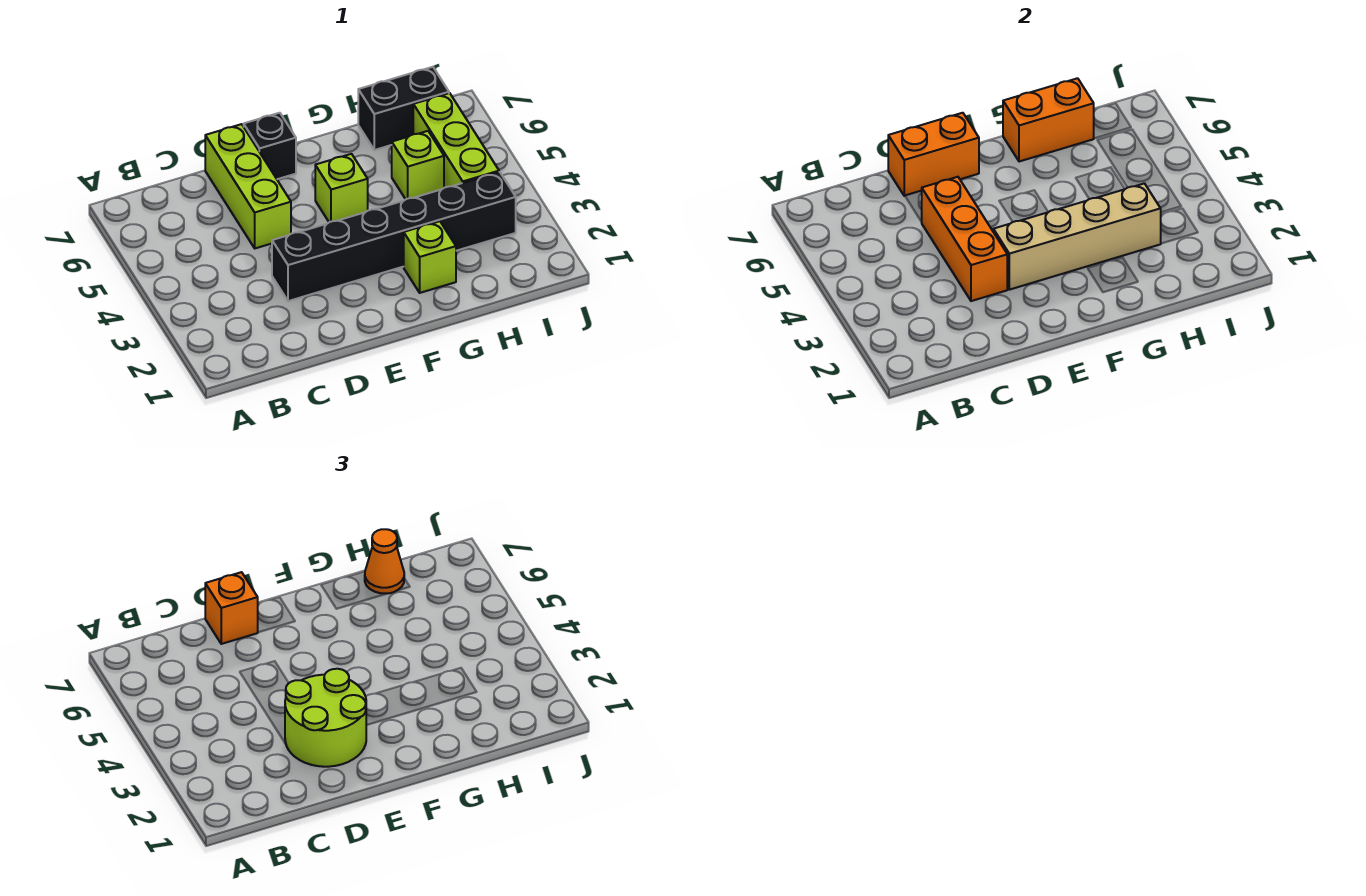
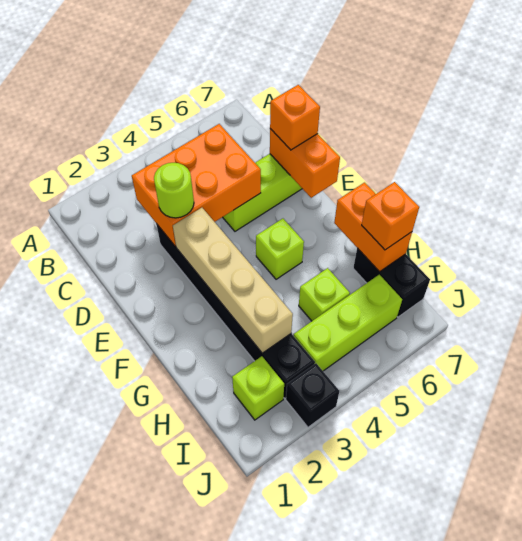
lime round brick D2:E3 level 3 -> lime round brick D3 level 3
orange brick D3:D5 level 2 -> orange brick C3:D5 level 2
black brick E7 level 1 -> black brick J3 level 1
lime brick G2 level 1 -> lime brick I2 level 1
orange cone H7 level 3 -> orange brick H7 level 3

